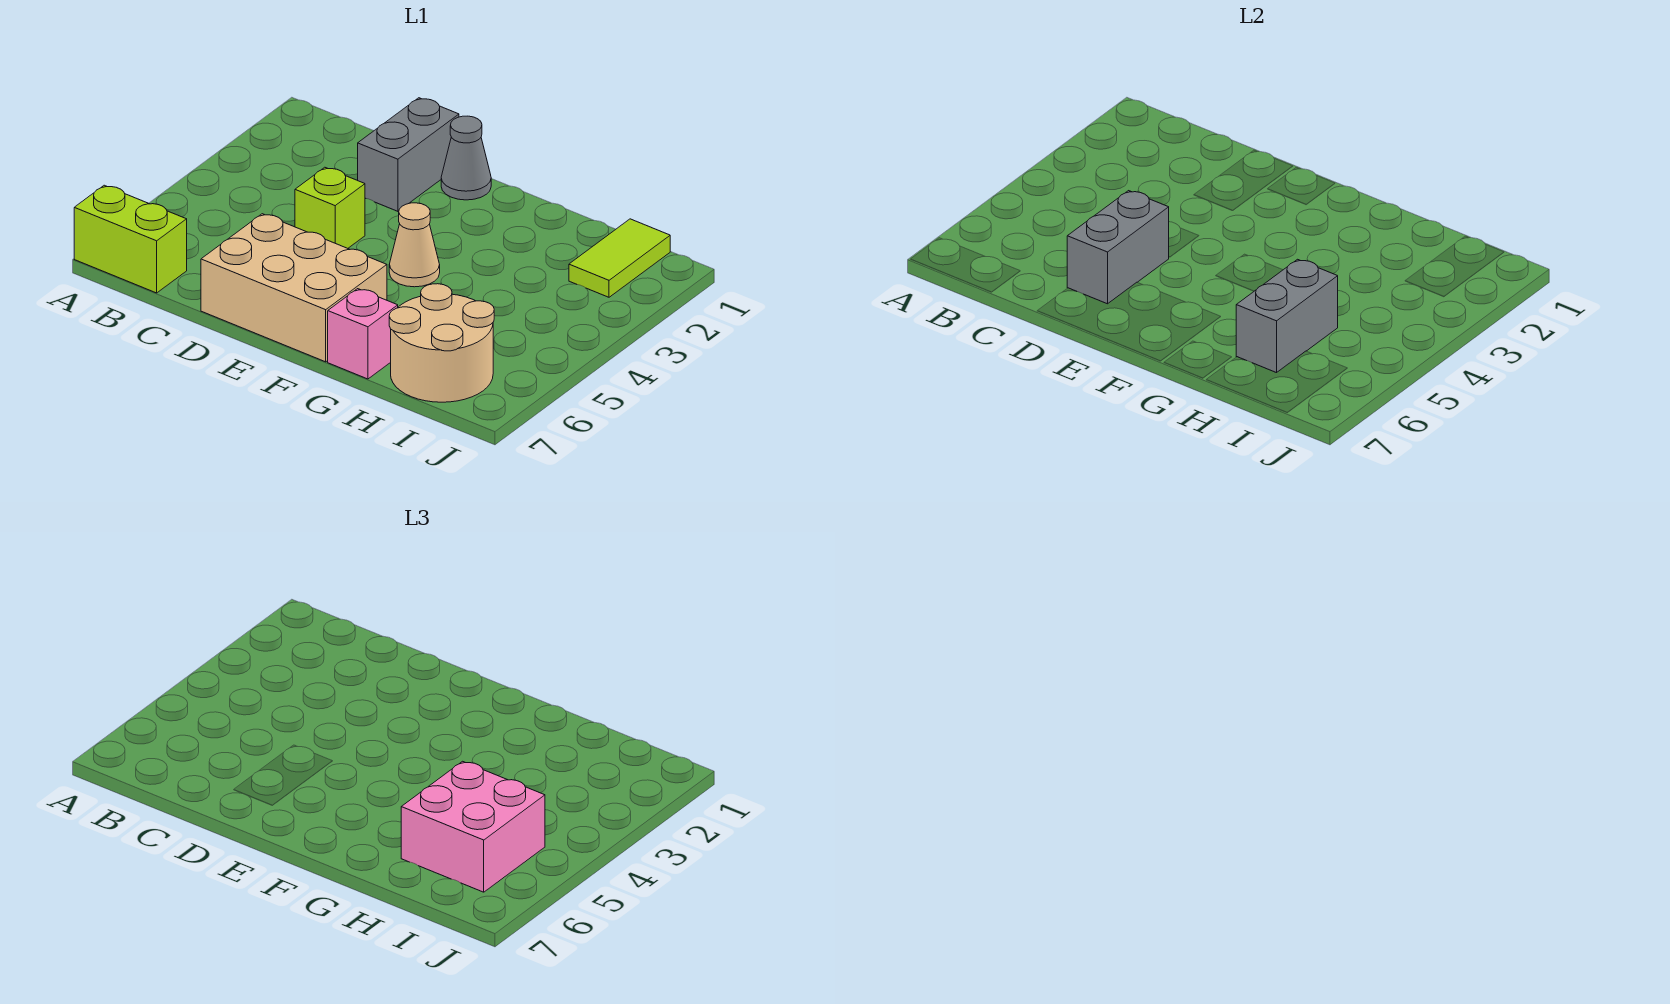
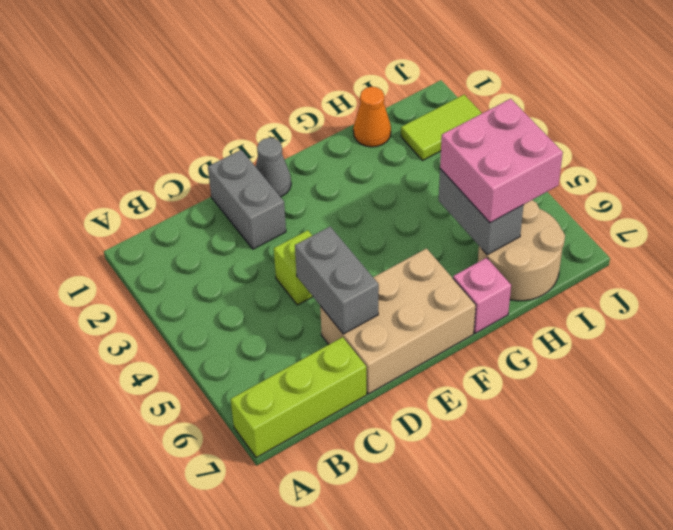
lime brick A7:B7 level 1 -> lime brick A7:C7 level 1
tan cone F4 level 1 -> none
none -> orange cone H1 level 1
lime tile I1:I2 level 1 -> lime tile I2:J2 level 1

